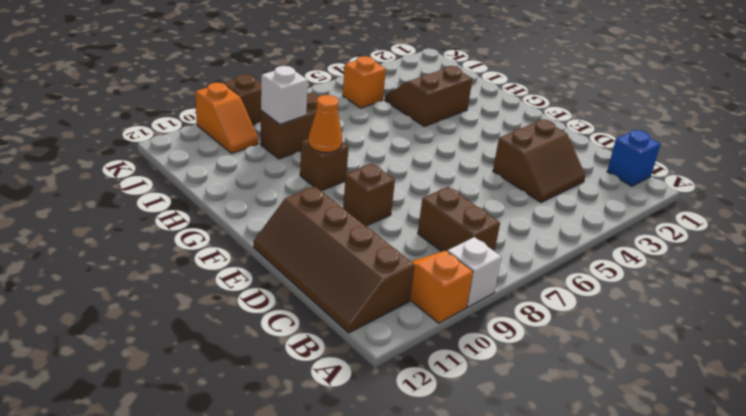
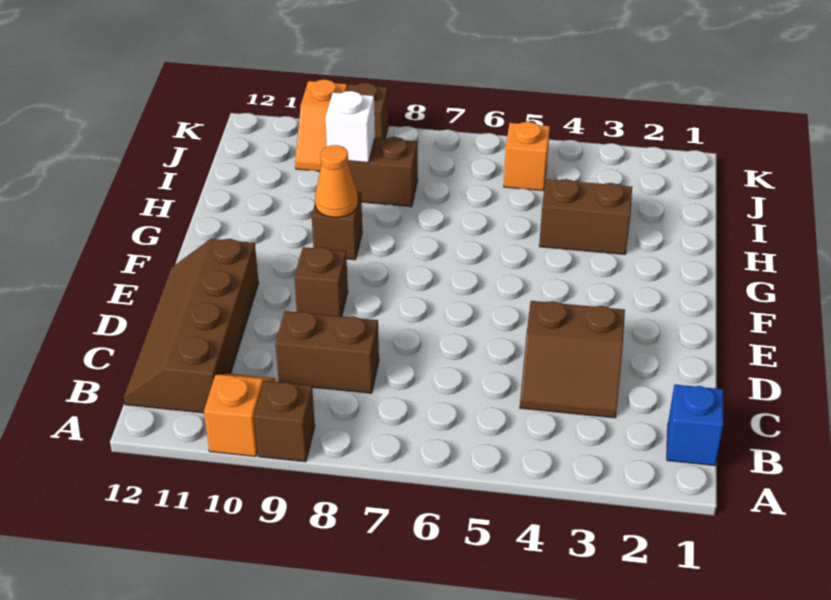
white brick A9 level 1 -> brown brick A9 level 1
brown brick B8:C8 level 1 -> brown brick C8:C9 level 1

